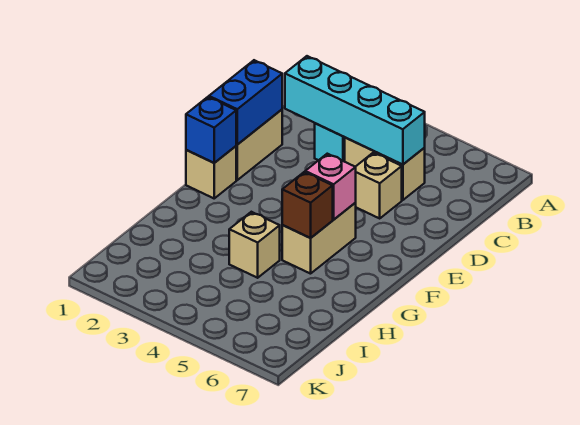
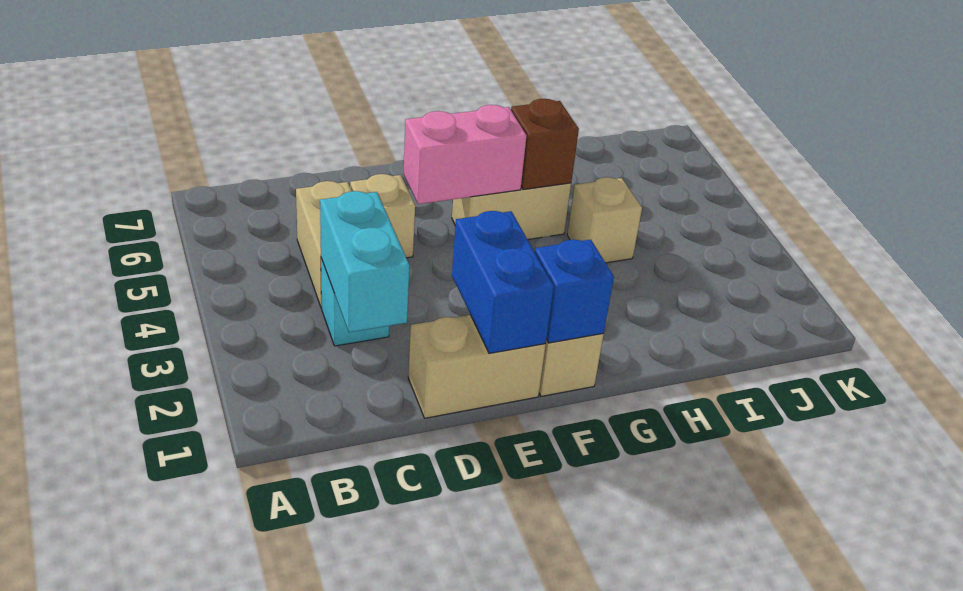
cyan brick C2:C5 level 2 -> cyan brick C2:C3 level 2
blue brick D1:E1 level 2 -> blue brick E1:E2 level 2
pink brick F5 level 2 -> pink brick E5:F5 level 2

